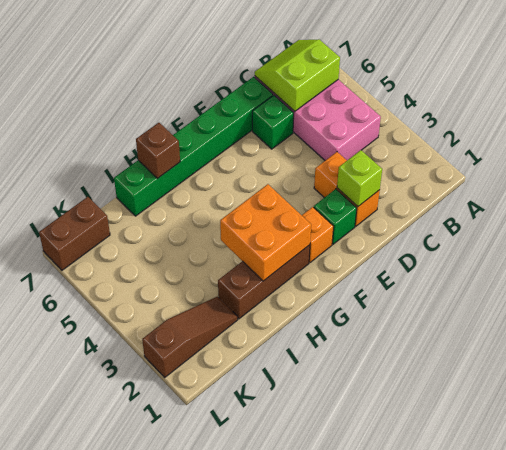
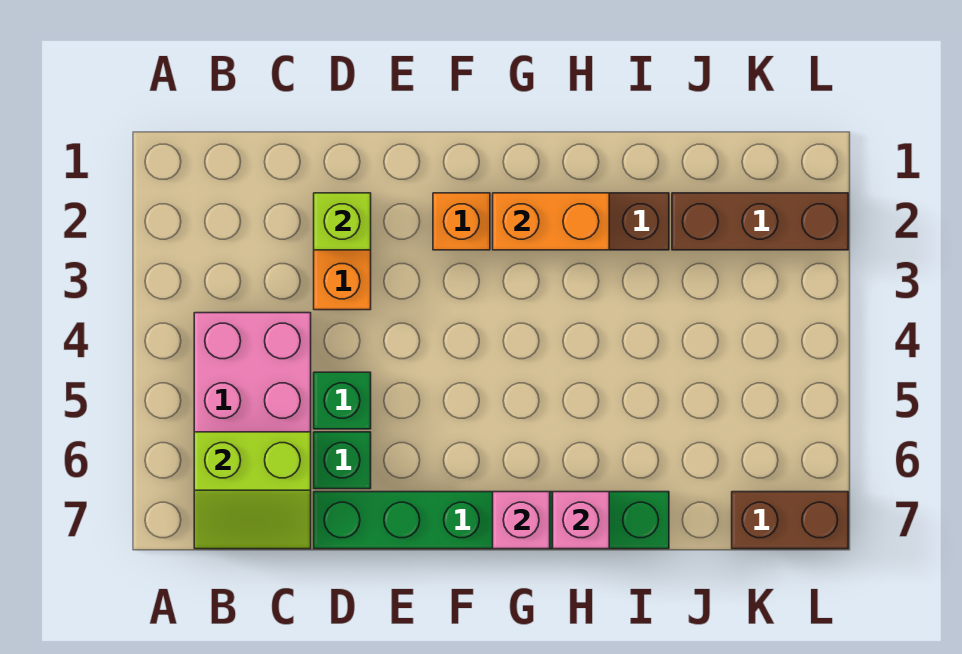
green brick E2 level 1 -> green brick D5 level 1
orange brick G2:H3 level 2 -> orange brick G2:H2 level 2
none -> pink brick G7 level 2
brown brick H7 level 2 -> pink brick H7 level 2
brown slope J2:L2 level 1 top L -> brown brick J2:L2 level 1

